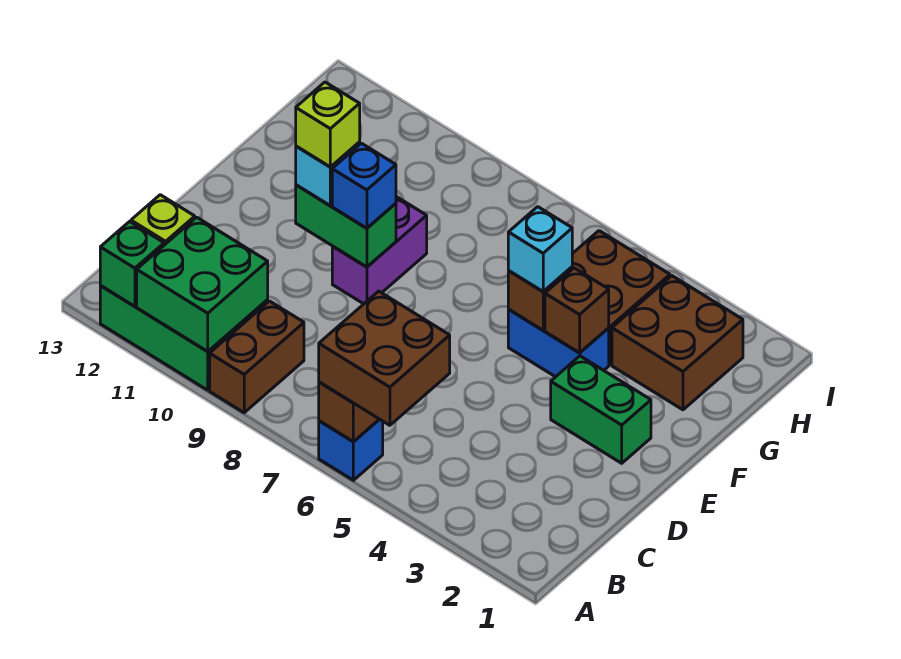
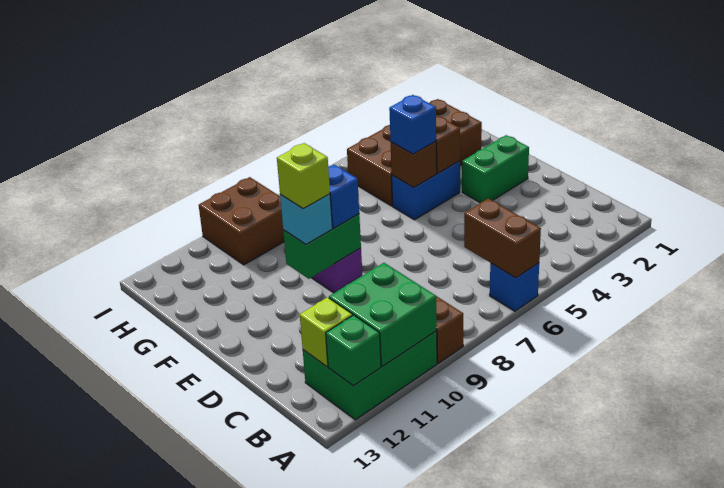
brown brick A5:B6 level 3 -> brown brick H9:I10 level 1
cyan brick F5 level 3 -> blue brick F5 level 3

